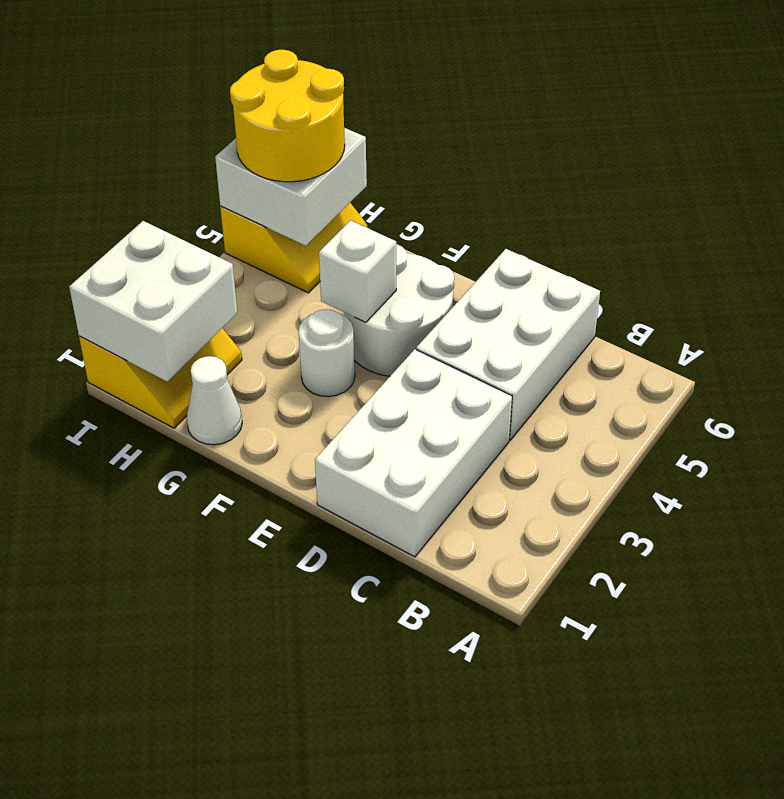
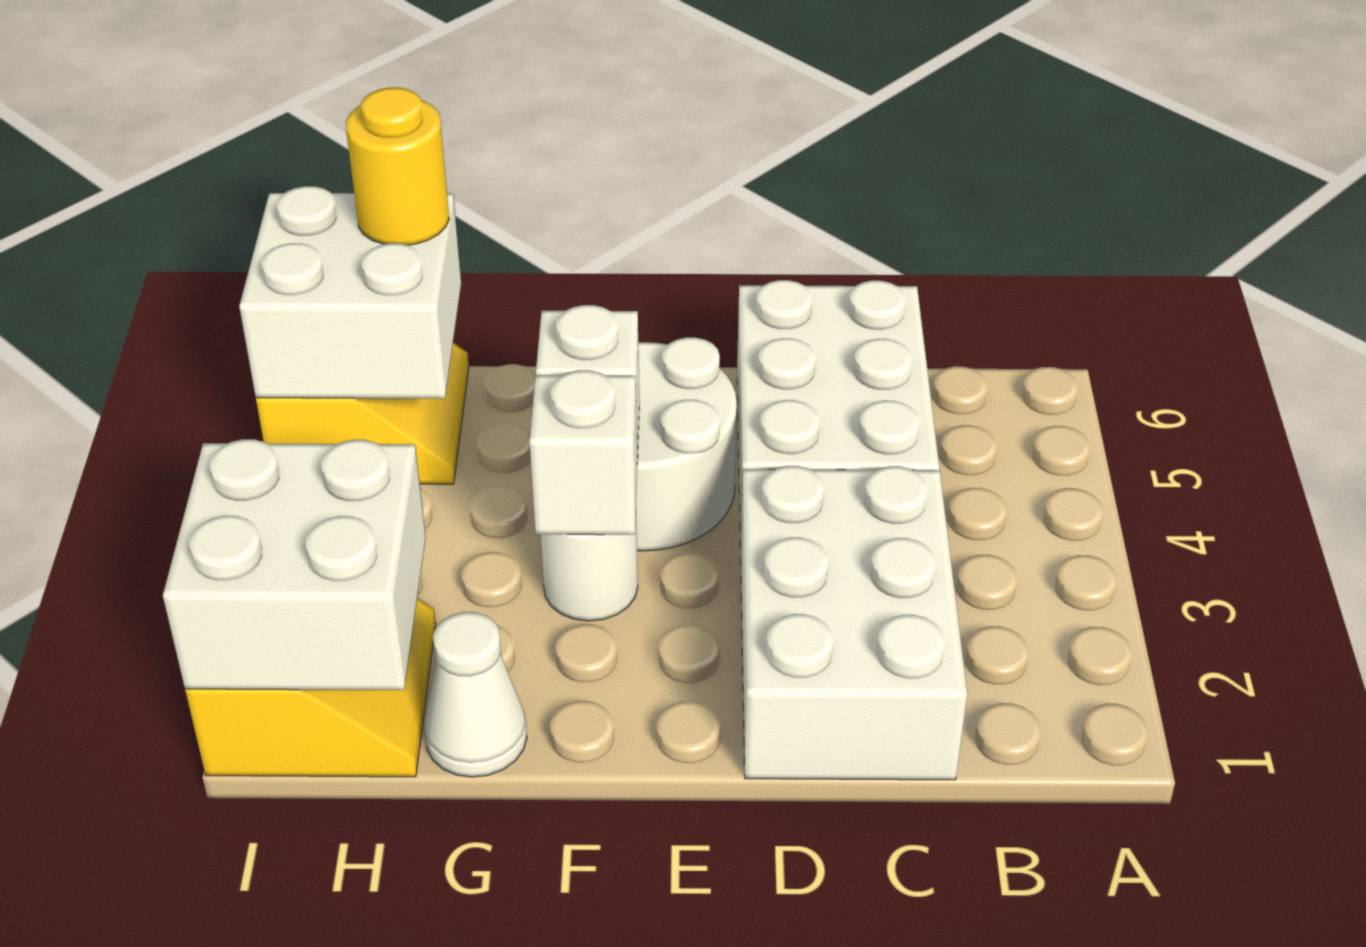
none -> white brick F3 level 2
yellow round brick H5:I6 level 3 -> yellow round brick H6 level 3

